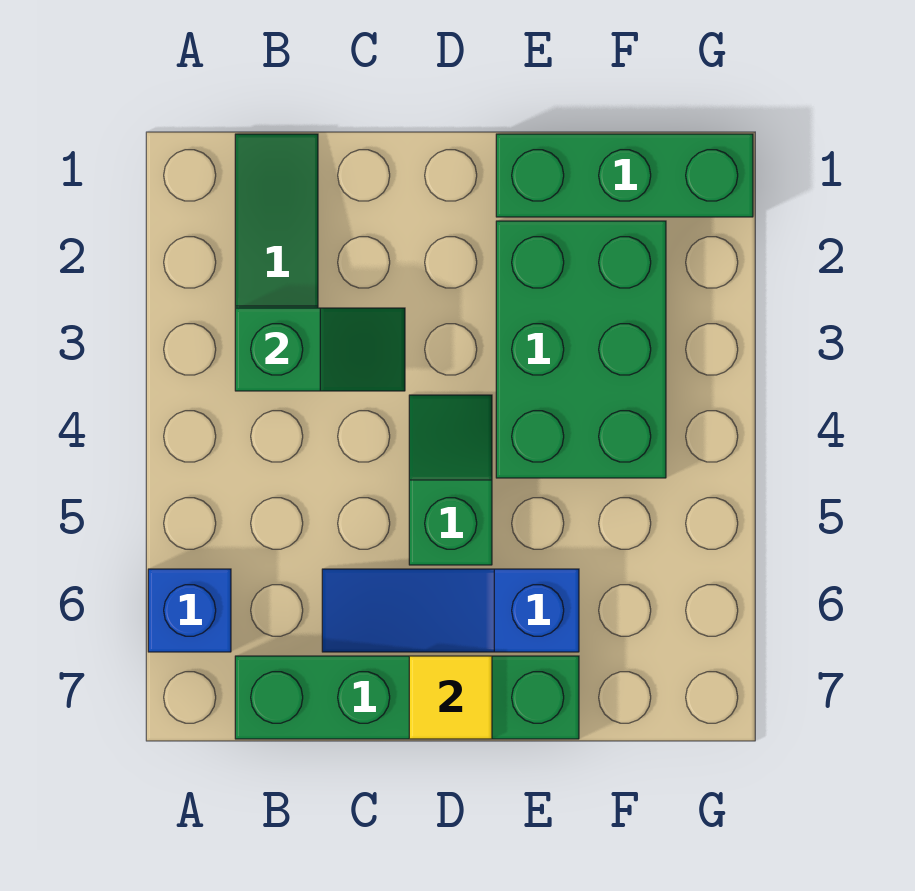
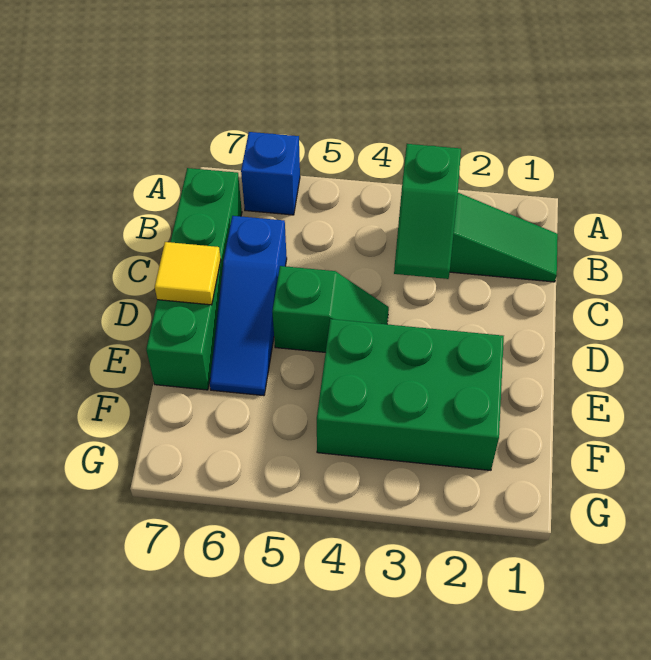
blue slope C6:E6 level 1 top E -> blue slope C6:E6 level 1 top C
green brick E1:G1 level 1 -> none

